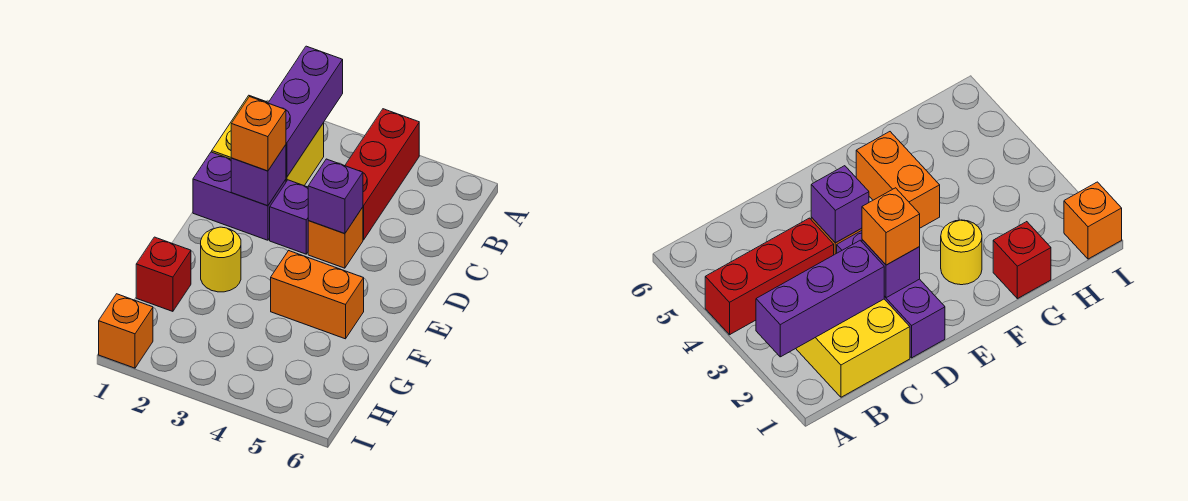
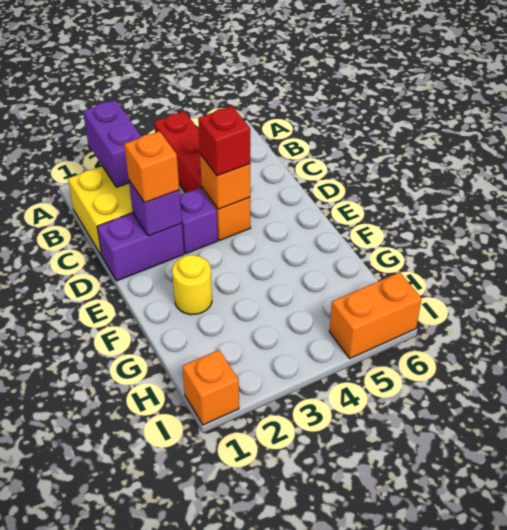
purple brick A2:C2 level 2 -> purple brick A2:B2 level 2
purple brick D4 level 2 -> orange brick D4 level 2
orange brick F4:F5 level 1 -> orange brick I5:I6 level 1
red brick G1 level 1 -> red brick D4 level 3

